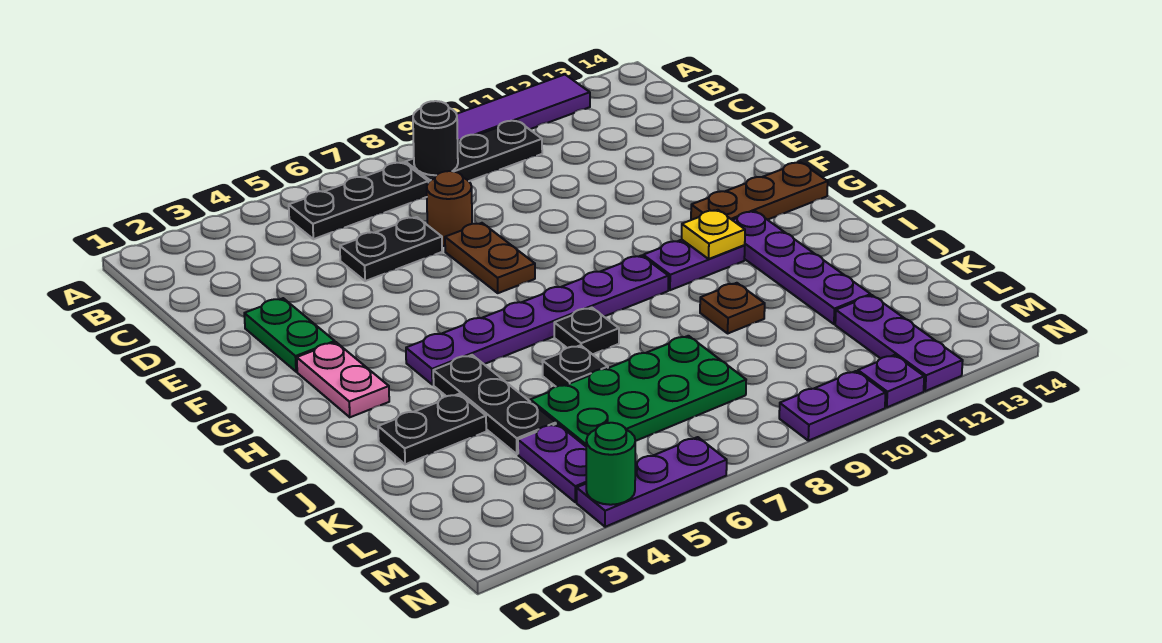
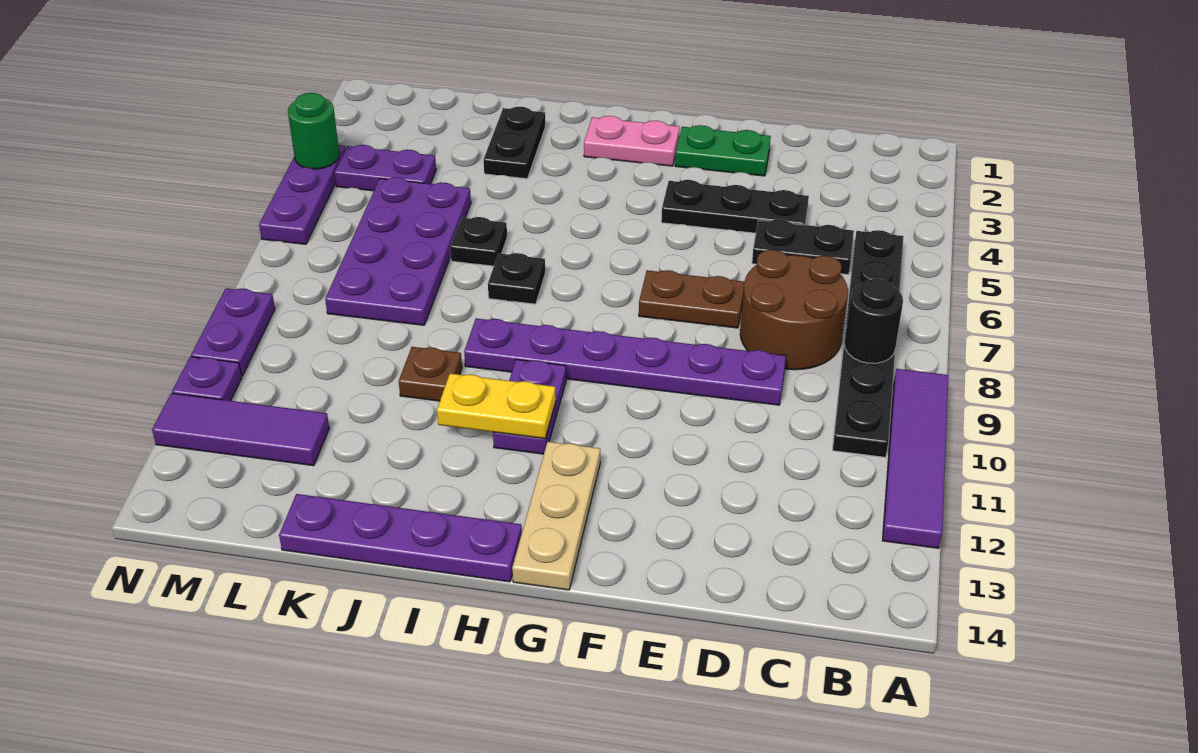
black plate D5:D6 level 1 -> black plate C5:D5 level 1
brown round brick D7 level 1 -> brown round brick C7:D8 level 1
brown plate G12:G14 level 1 -> tan plate G12:G14 level 1
purple plate H4:H9 level 1 -> purple plate D9:I9 level 1
yellow plate H11 level 2 -> yellow plate H11:I11 level 2
purple plate H12:K12 level 1 -> purple plate H14:K14 level 1
black plate I4:K4 level 1 -> black plate D4:F4 level 1
green plate K5:L8 level 1 -> purple plate K5:L8 level 1
purple plate L12:N12 level 1 -> purple tile L12:N12 level 1

